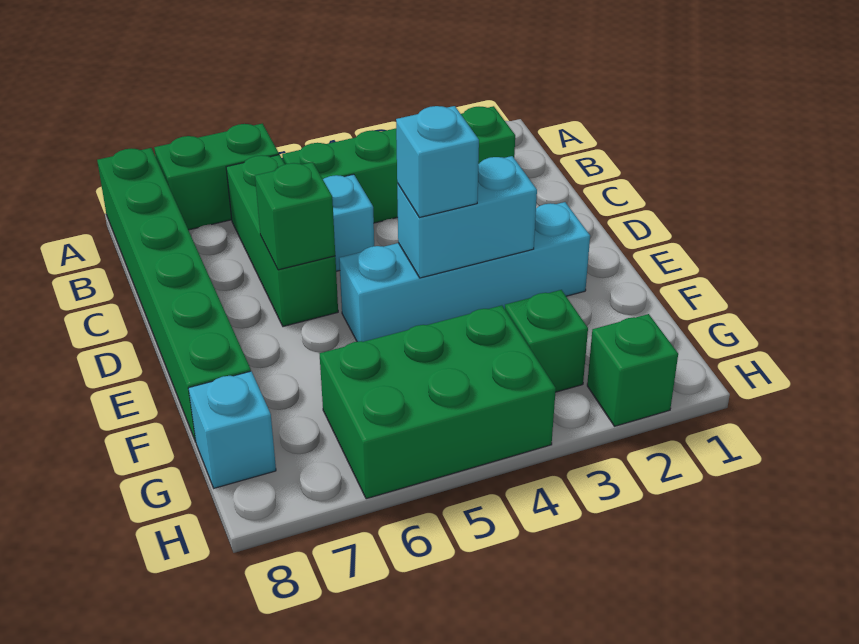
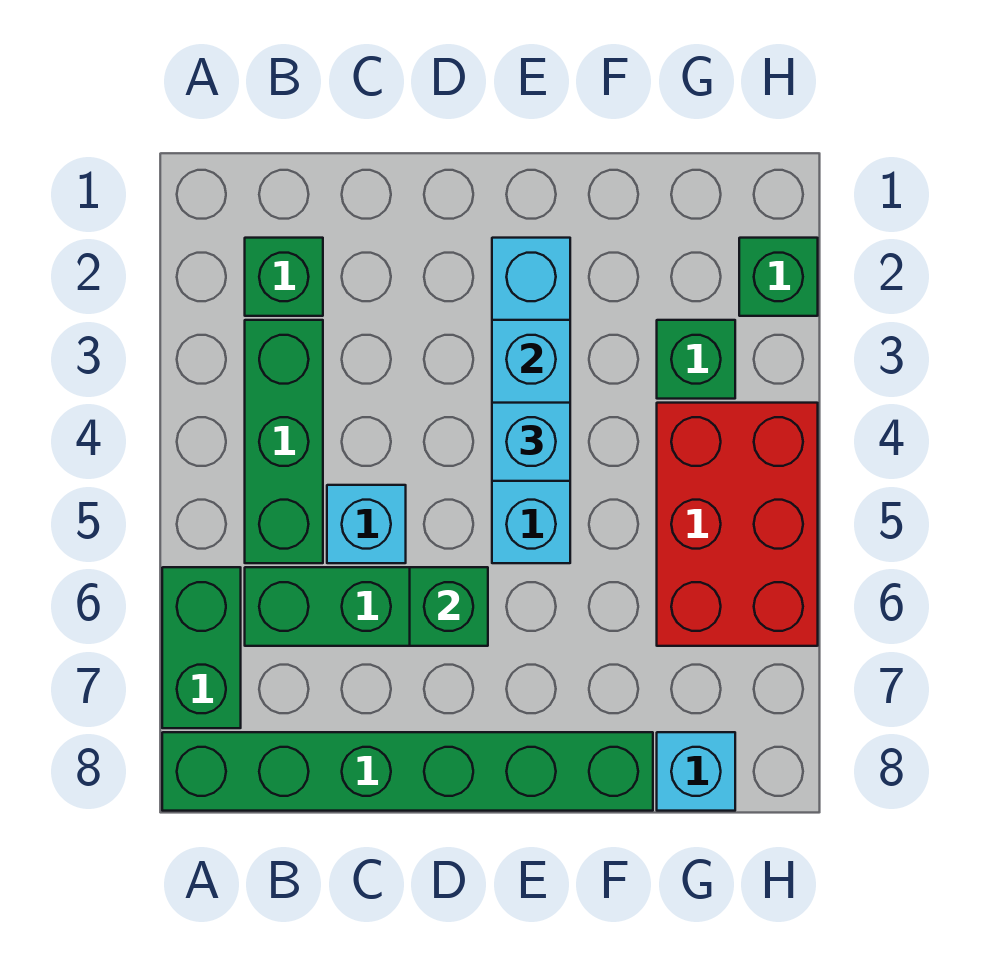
green brick G4:H6 level 1 -> red brick G4:H6 level 1

